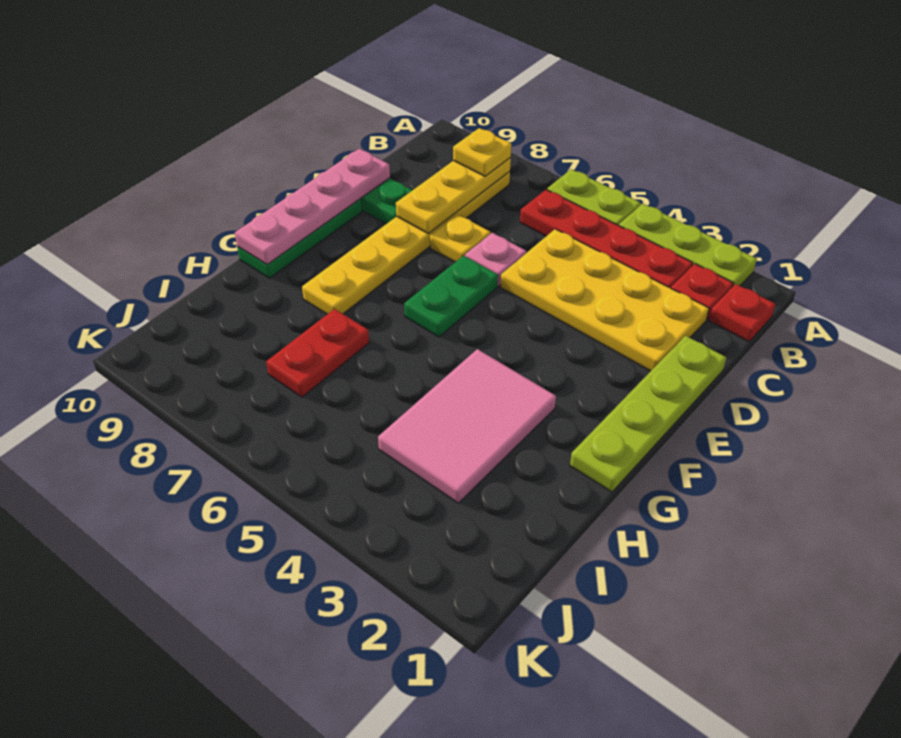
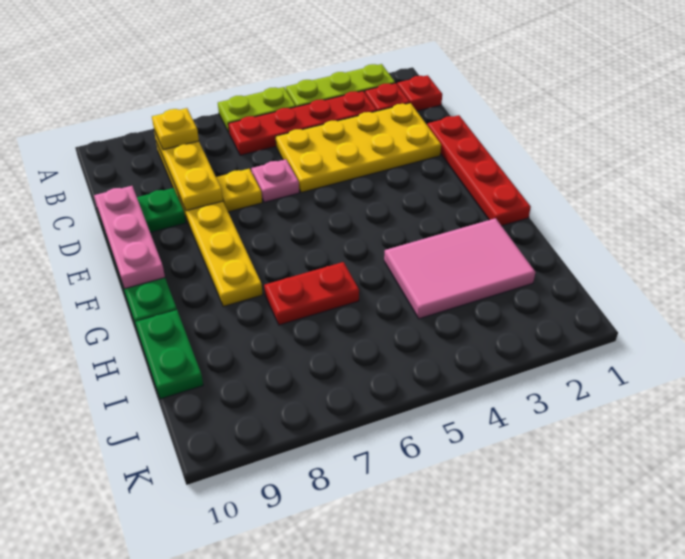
lime plate D1:G1 level 1 -> red plate D1:G1 level 1
pink plate D10:G10 level 2 -> pink plate D10:F10 level 2
green plate E6:F6 level 1 -> green plate H10:I10 level 1
pink tile G3:I4 level 1 -> pink tile H2:I4 level 1
red plate H7:I7 level 1 -> red plate H6:H7 level 1

